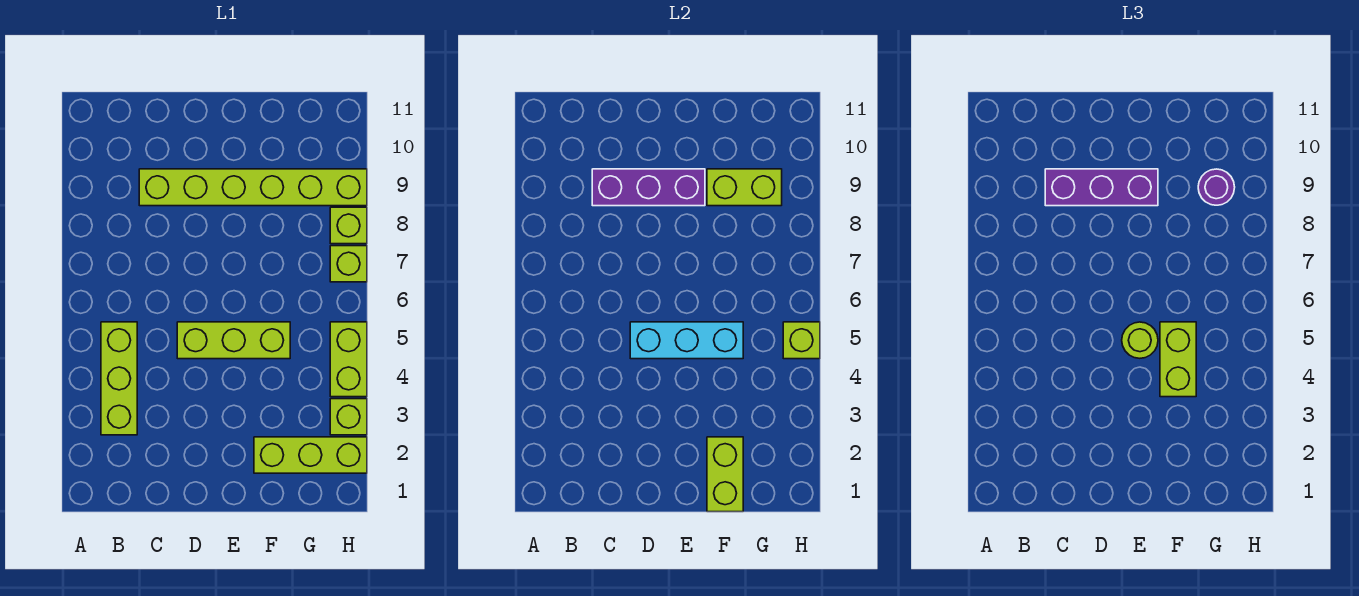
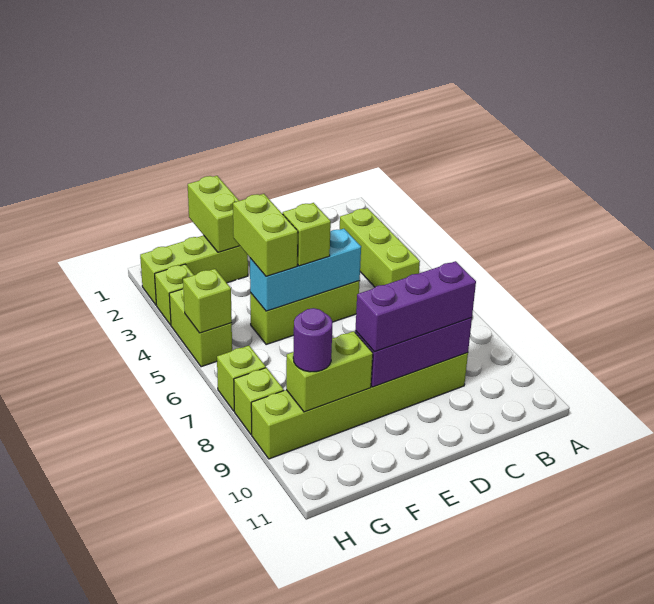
lime round brick E5 level 3 -> lime brick E5 level 3

